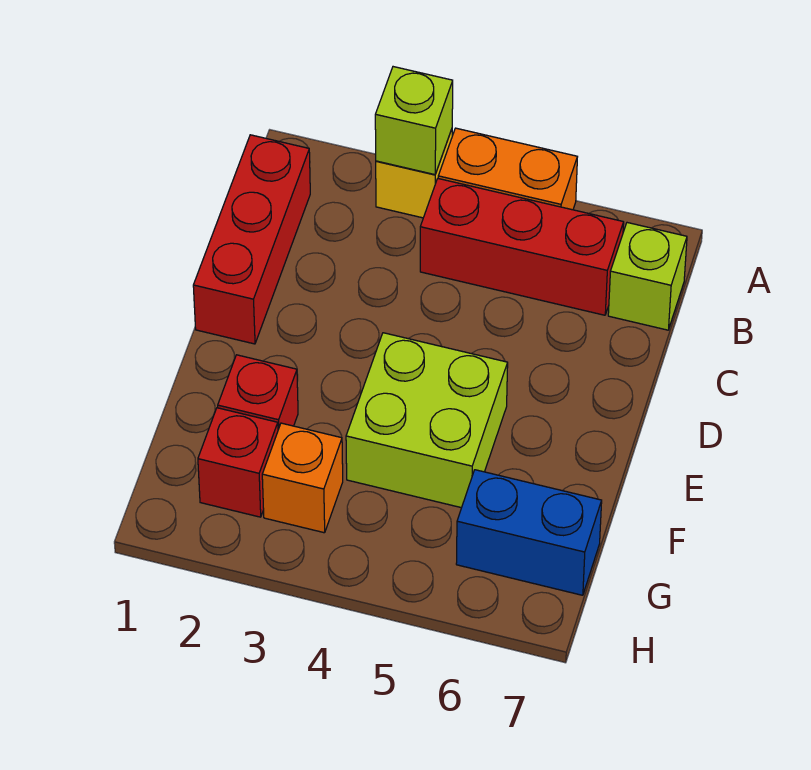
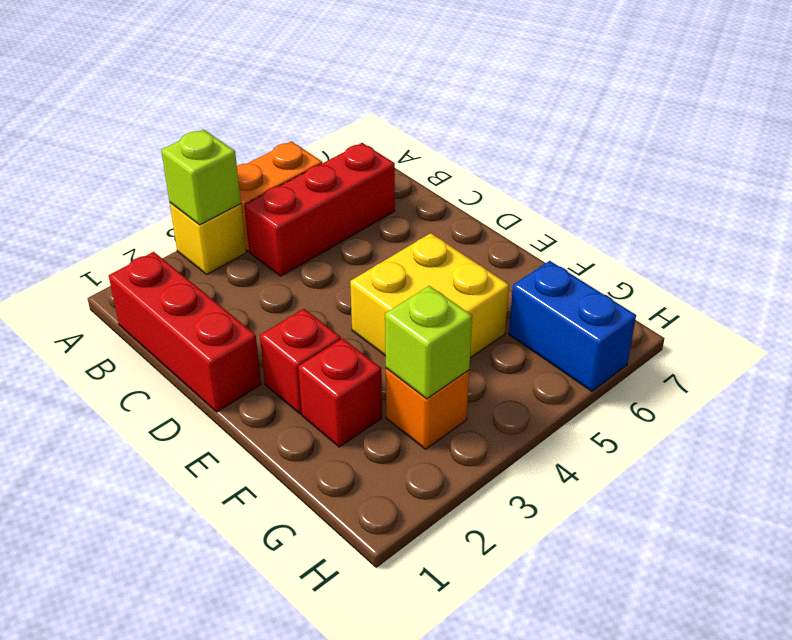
lime brick B7 level 1 -> lime brick G3 level 2
lime brick E4:F5 level 1 -> yellow brick E4:F5 level 1
red brick G2 level 1 -> red brick E2 level 1
blue brick G6:G7 level 1 -> blue brick G6:H6 level 1

